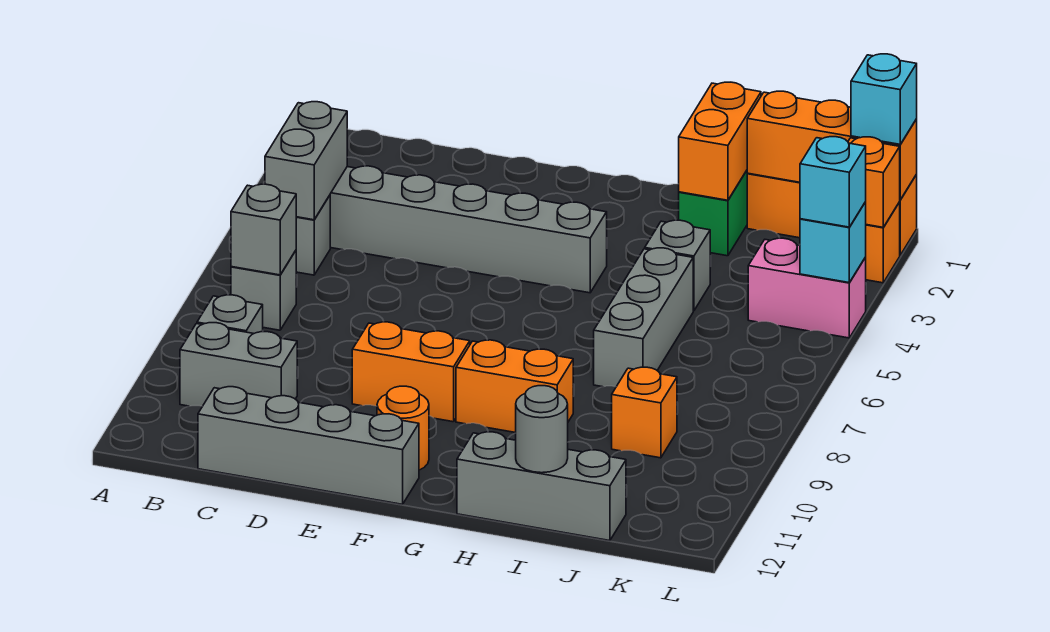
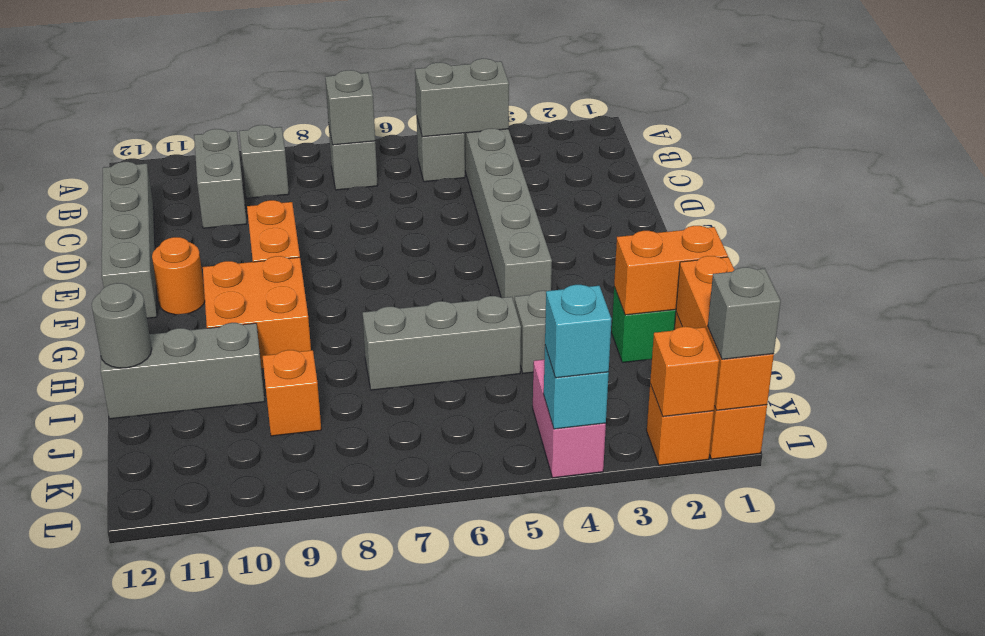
orange brick G9:H9 level 1 -> orange brick G9:H10 level 1
grey brick H12:J12 level 1 -> grey brick I10:I12 level 1
cyan brick L1 level 3 -> grey brick L1 level 3

